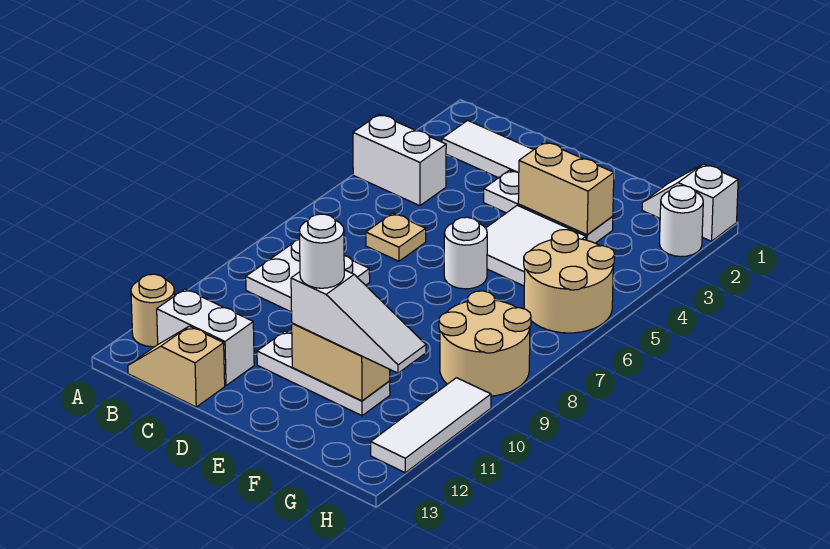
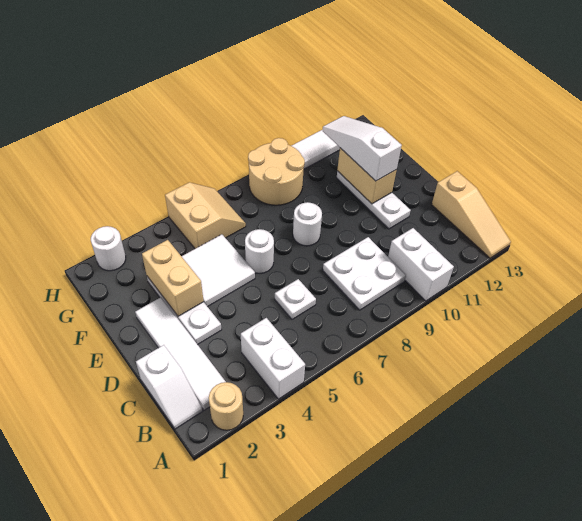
tan round brick A12 level 1 -> tan round brick A2 level 1
white brick B12:C12 level 1 -> white brick A10:B10 level 1
tan slope B13:C13 level 1 top C -> tan slope A13:C13 level 1 top C
tan plate C6 level 1 -> white plate C6 level 1
white round brick E11 level 4 -> white round brick E8 level 1
white slope G1:H1 level 1 top H -> white slope B1:C1 level 1 top C
tan round brick G5:H6 level 1 -> tan slope G5:H6 level 1 top 5

